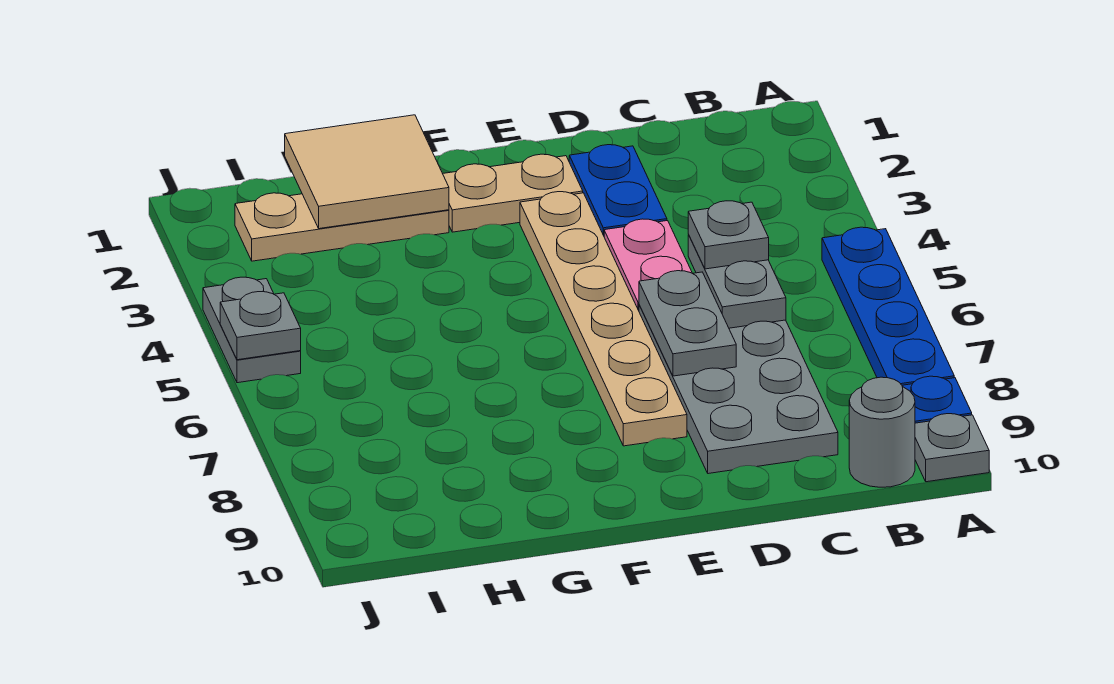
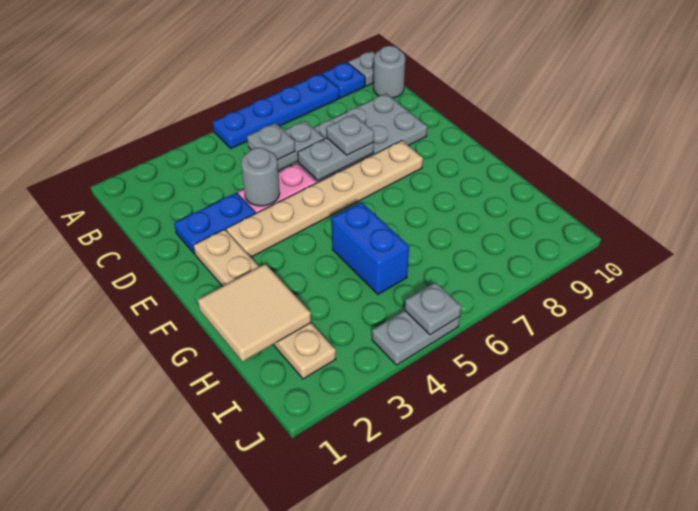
none -> grey round brick D4 level 2
none -> grey plate D7 level 3
none -> blue brick G5:H5 level 1

